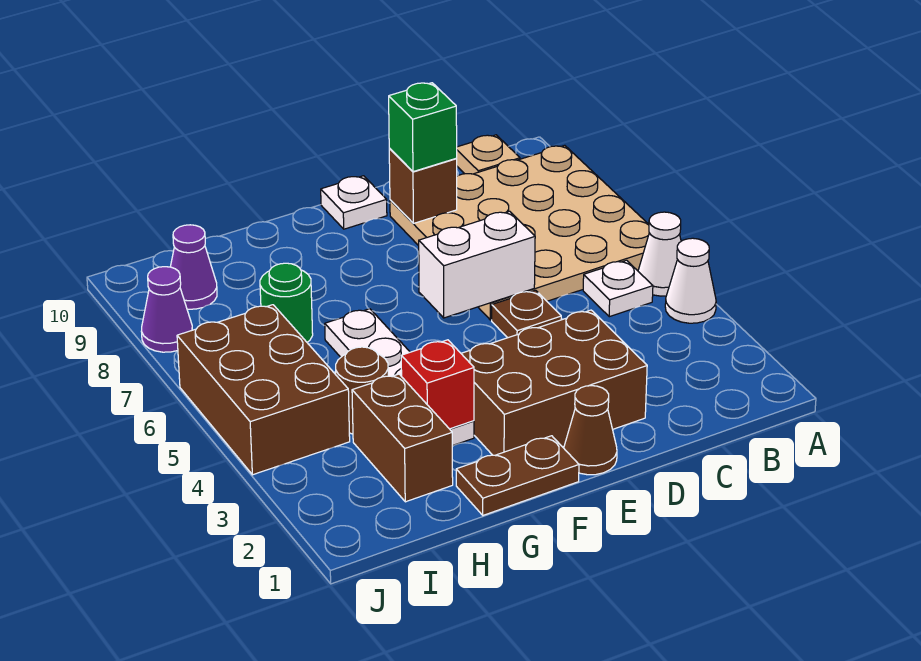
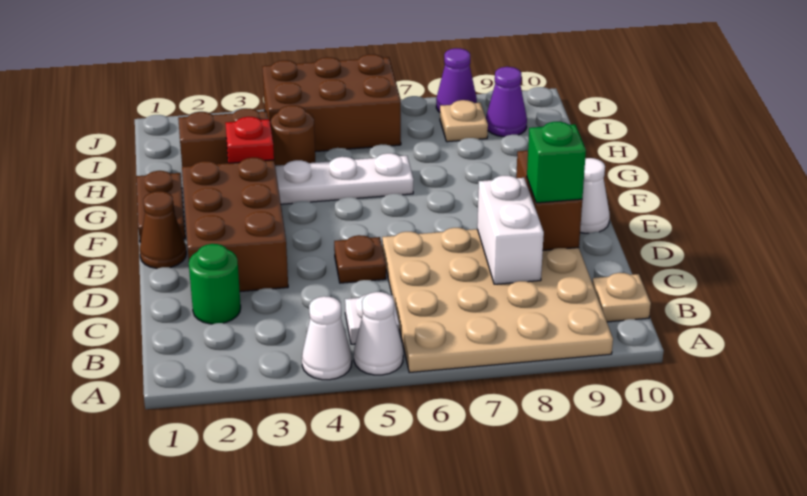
white brick D6:E6 level 2 -> white brick C8:D8 level 2
brown brick D9 level 2 -> brown brick D9:E9 level 2
white plate E10 level 1 -> white cone E10 level 1
green round brick H7 level 1 -> green round brick C2 level 1
none -> tan plate I8 level 1

